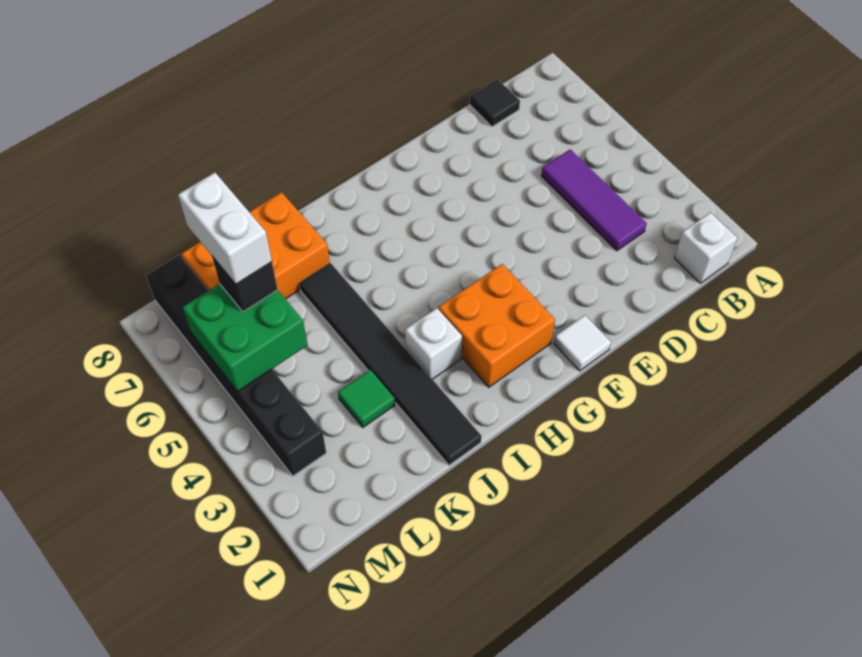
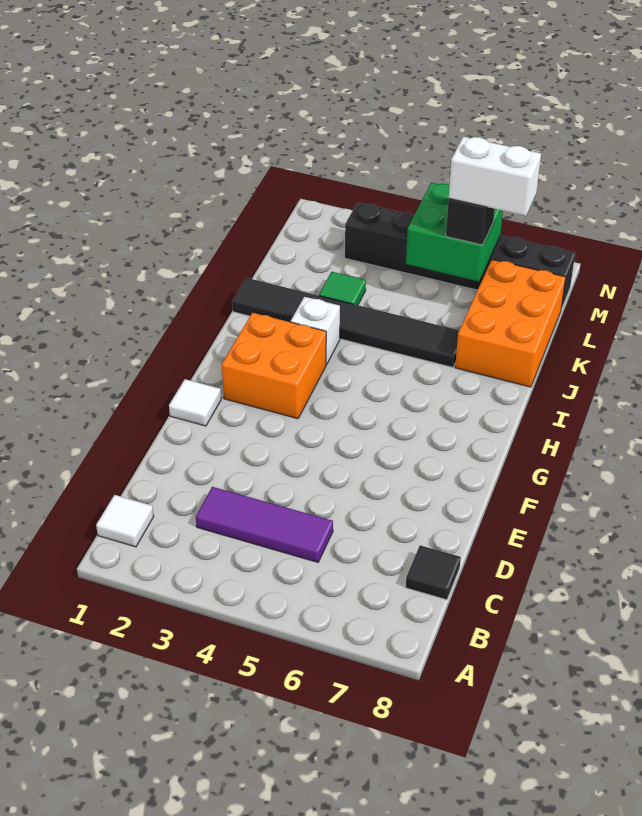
white brick B1 level 1 -> white tile B1 level 1

